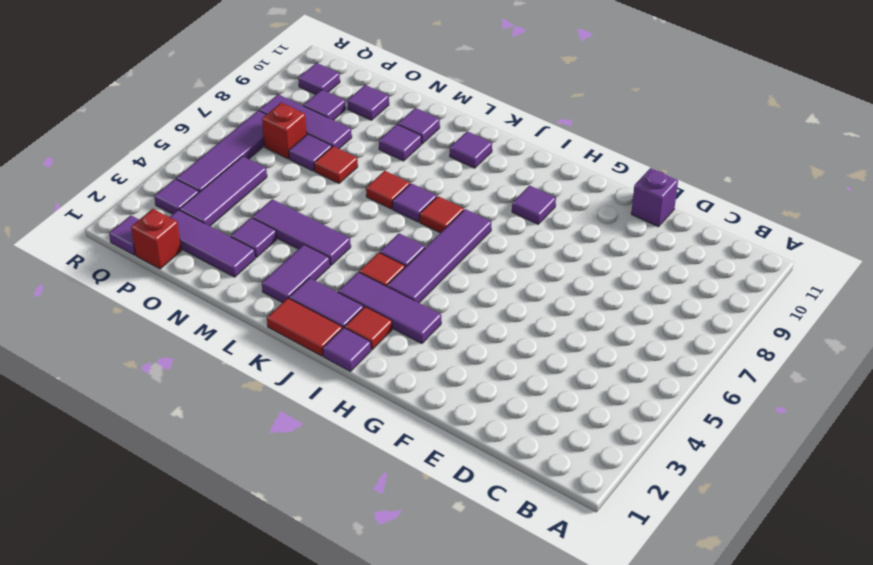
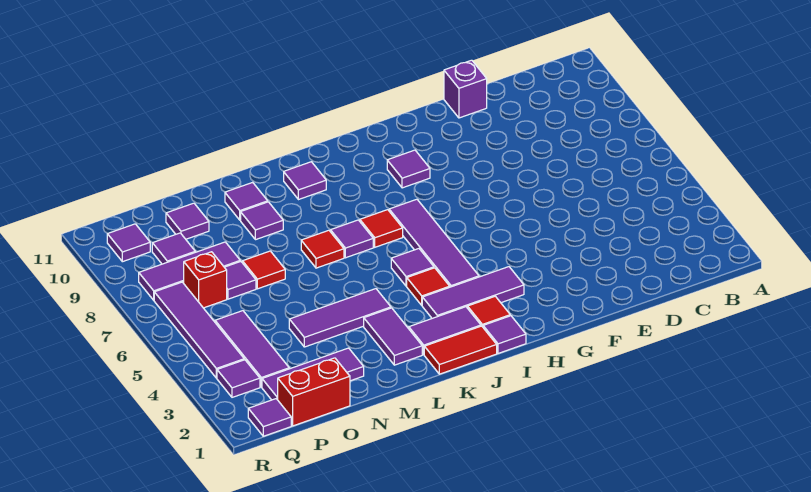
purple tile N3 level 1 -> none
red brick P1 level 1 -> red brick O1:P1 level 1

